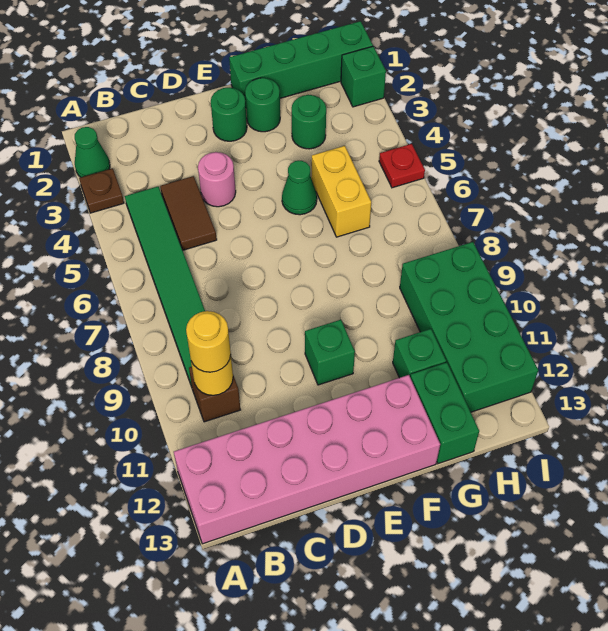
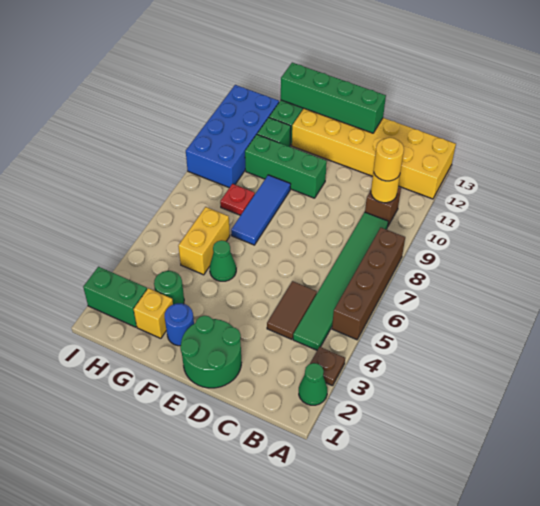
none -> brown brick A5:A8 level 1
pink brick A12:F13 level 1 -> yellow brick A12:F13 level 1
pink round brick D4 level 1 -> none
green round brick E2 level 1 -> green round brick D1:E2 level 1
green brick E10 level 1 -> green brick E10:G10 level 1
green brick F1:I1 level 1 -> green brick D13:G13 level 2
green round brick F2 level 1 -> blue round brick F2 level 1
none -> blue tile F7:F9 level 1
none -> yellow brick G2 level 1
green brick H9:I12 level 1 -> blue brick H9:I12 level 1
green brick I2 level 1 -> green brick H2:I2 level 1
red plate I5 level 1 -> red plate G8 level 1

